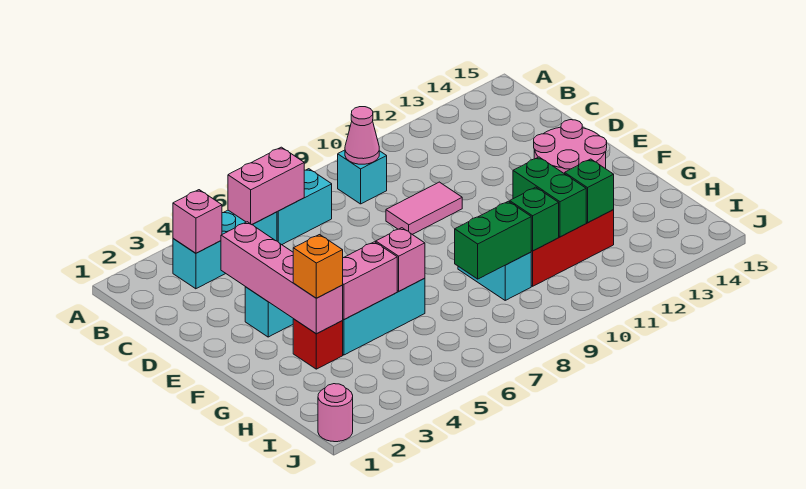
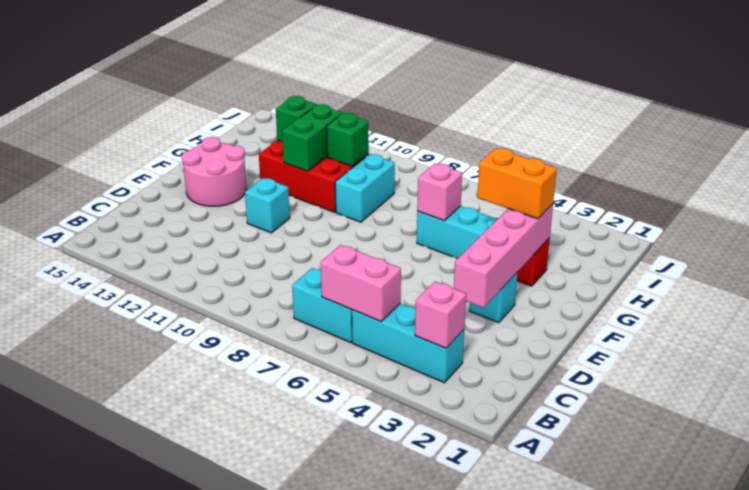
cyan brick B9 level 1 -> cyan brick E11 level 1
pink cone B9 level 2 -> none
pink tile D9:D10 level 1 -> none
orange brick G3 level 3 -> orange brick G3:G4 level 3
pink brick G4:G5 level 2 -> none
green brick H8:H9 level 2 -> none
pink round brick J1 level 1 -> none

